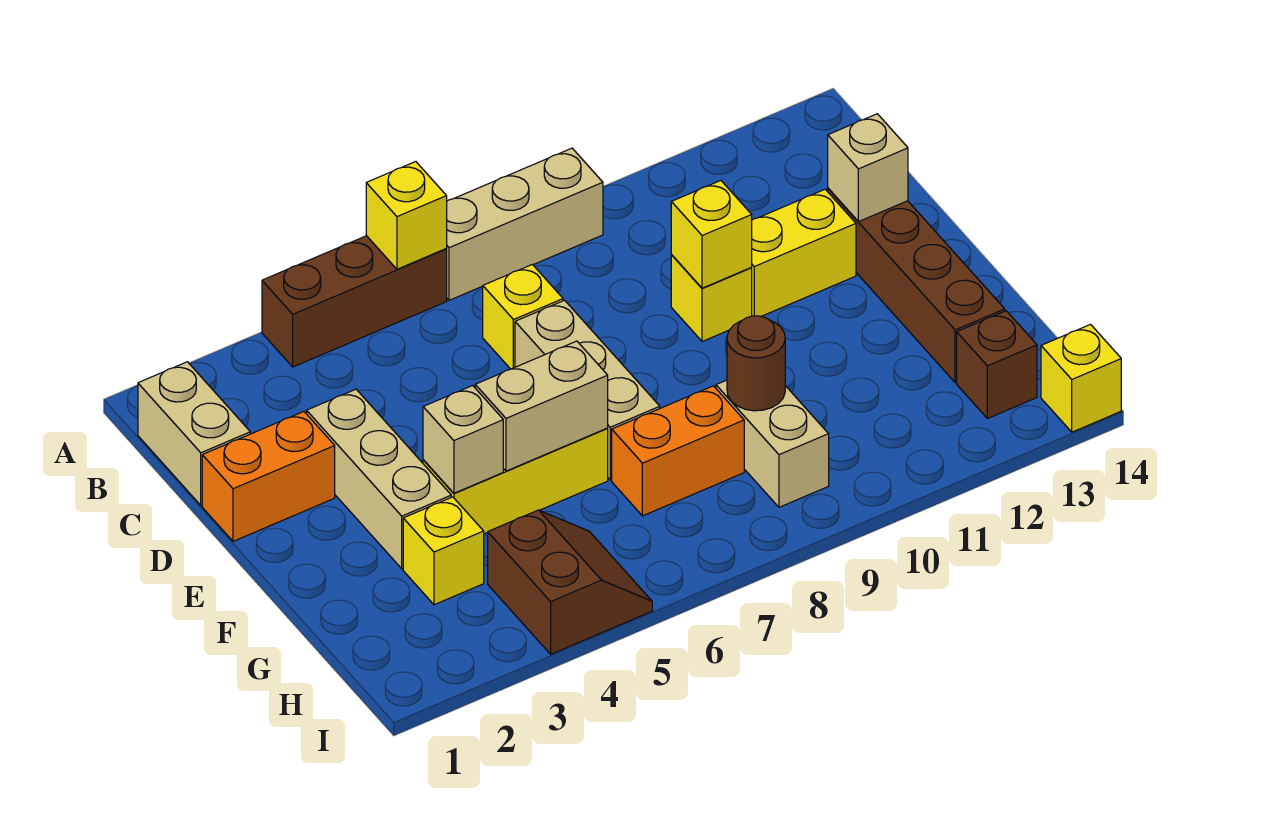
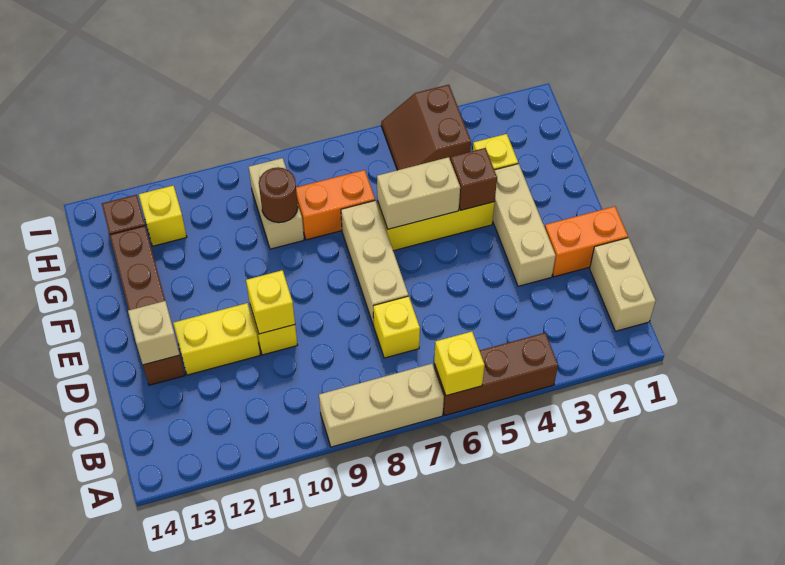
tan brick F4 level 2 -> brown brick F4 level 2
yellow brick I14 level 1 -> yellow brick H12 level 1

